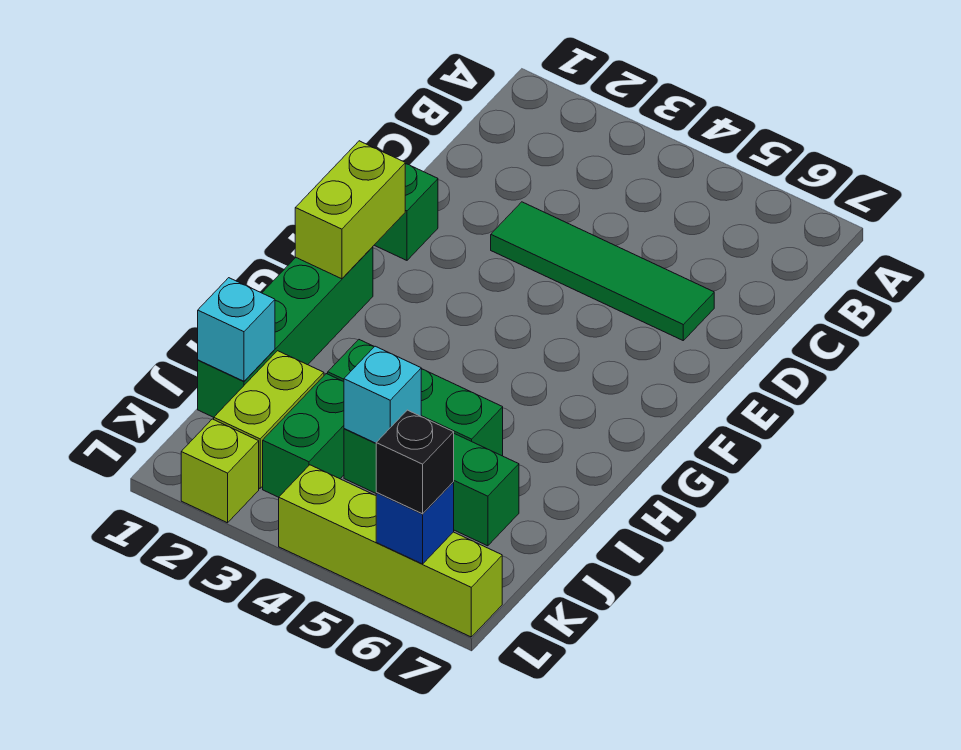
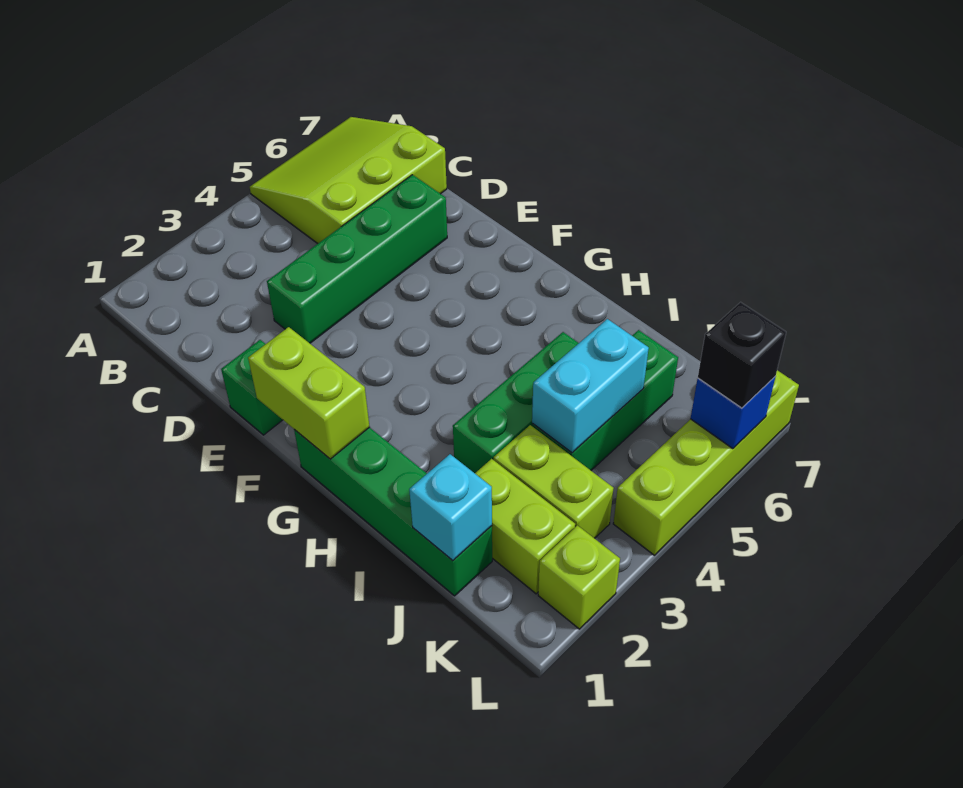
none -> lime slope A5:C7 level 1 top C
green tile D3:D6 level 1 -> green brick D3:D6 level 1
green brick J3:K3 level 1 -> lime brick J3:K3 level 1
cyan brick J4 level 2 -> cyan brick J4:J5 level 2

